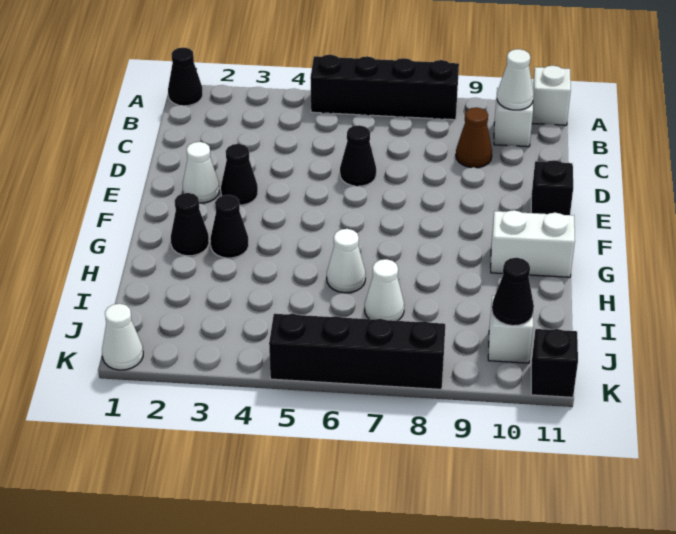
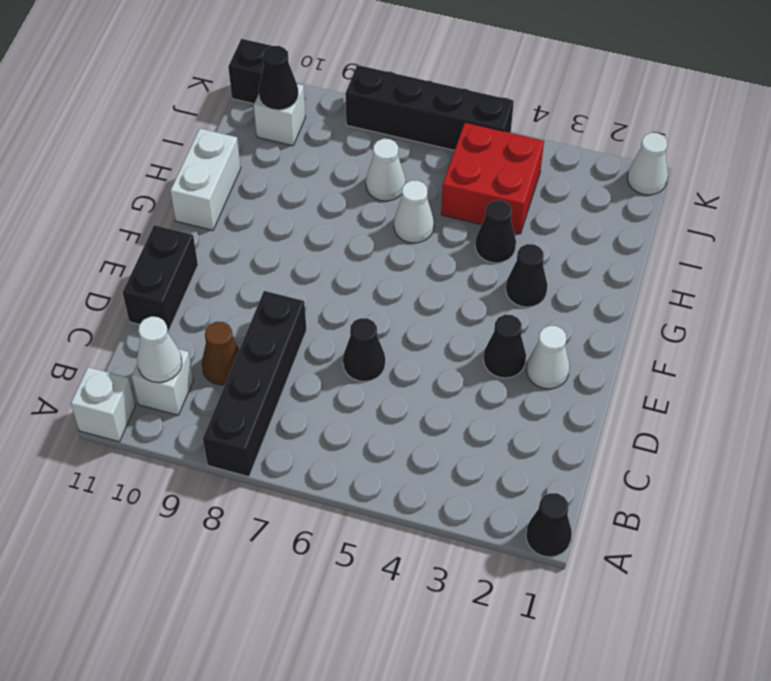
black brick A5:A8 level 1 -> black brick A8:D8 level 1
black brick E11 level 1 -> black brick D11:E11 level 1
black cone G2 level 1 -> black cone H4 level 1
white brick G10:G11 level 1 -> white brick G11:H11 level 1
none -> red brick I4:J5 level 1

